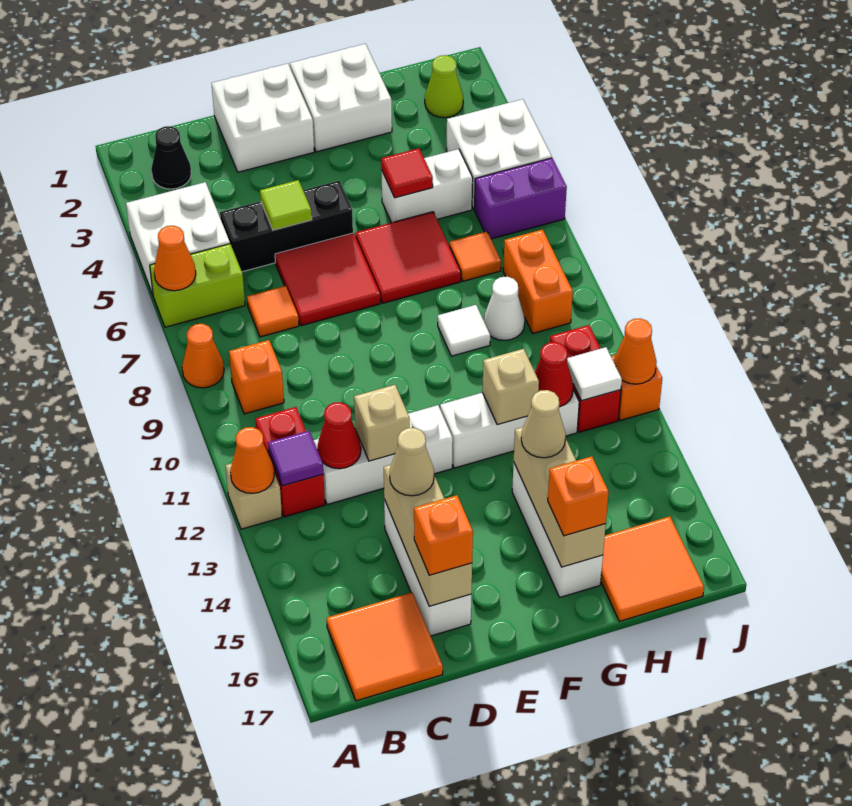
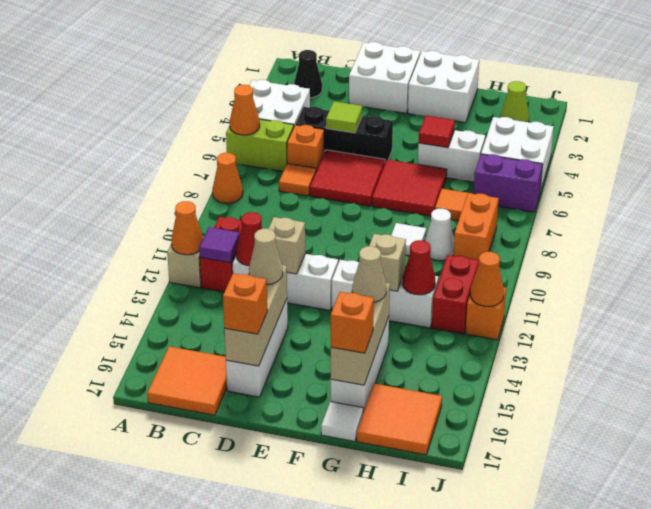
orange brick B9 level 1 -> orange brick C6 level 1
white tile I12 level 2 -> white tile G17 level 1

